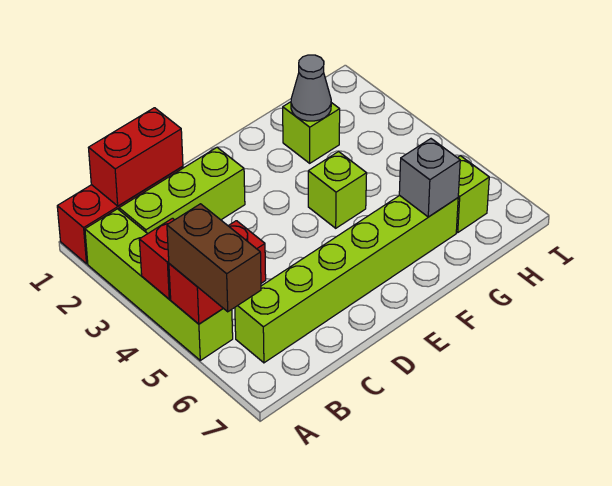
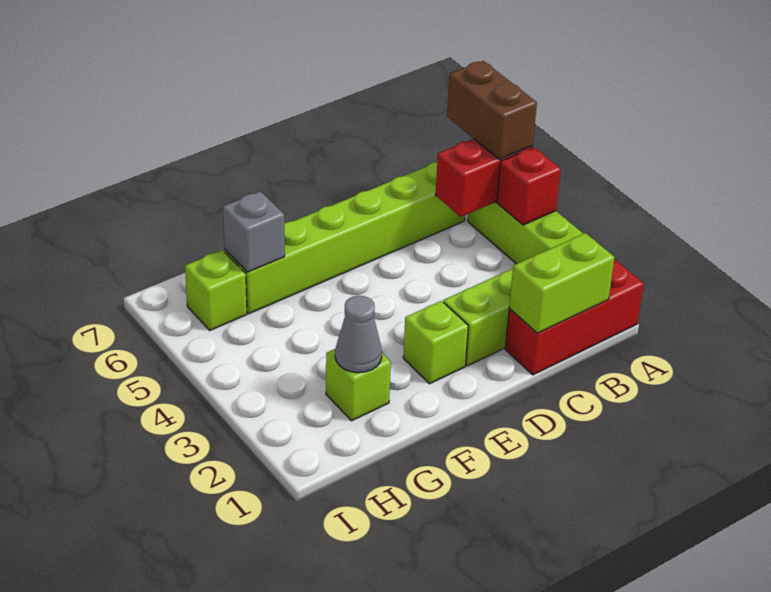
red brick B1:C1 level 2 -> lime brick B1:C1 level 2
lime brick F4 level 1 -> lime brick E2 level 1

